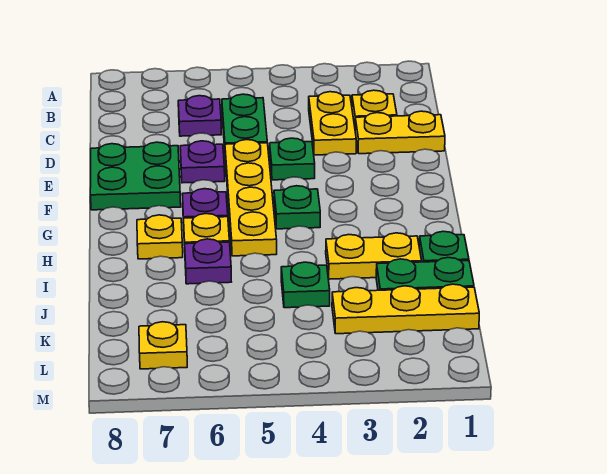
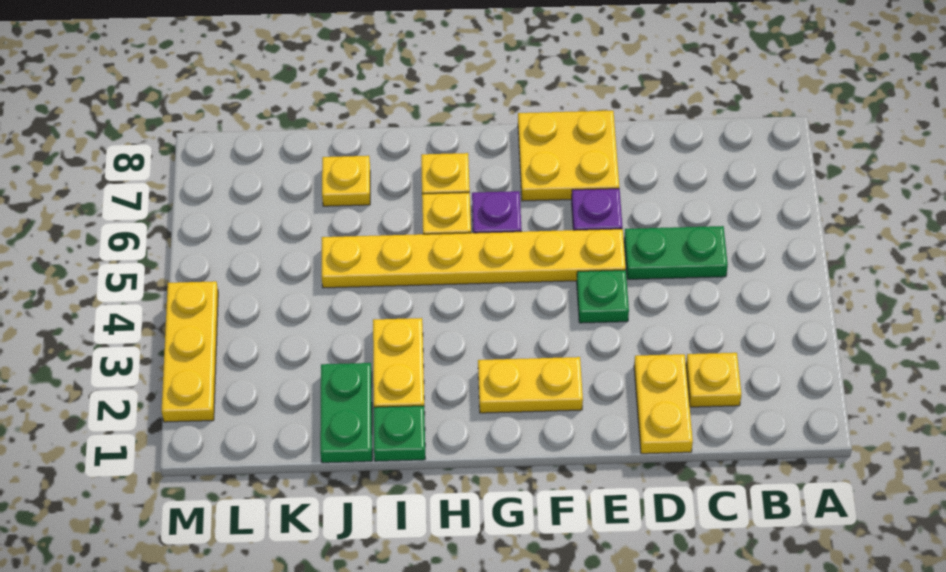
yellow plate C3:D3 level 1 -> yellow plate F2:G2 level 1
purple plate C6 level 1 -> none
yellow plate E5:H5 level 1 -> yellow plate E5:J5 level 1
green plate E7:F8 level 1 -> yellow plate E7:F8 level 1
green plate G4 level 1 -> none
purple plate I6 level 1 -> none
green plate J4 level 1 -> none
yellow plate K1:K3 level 1 -> yellow plate M2:M4 level 1
yellow plate L7 level 1 -> yellow plate J7 level 1

